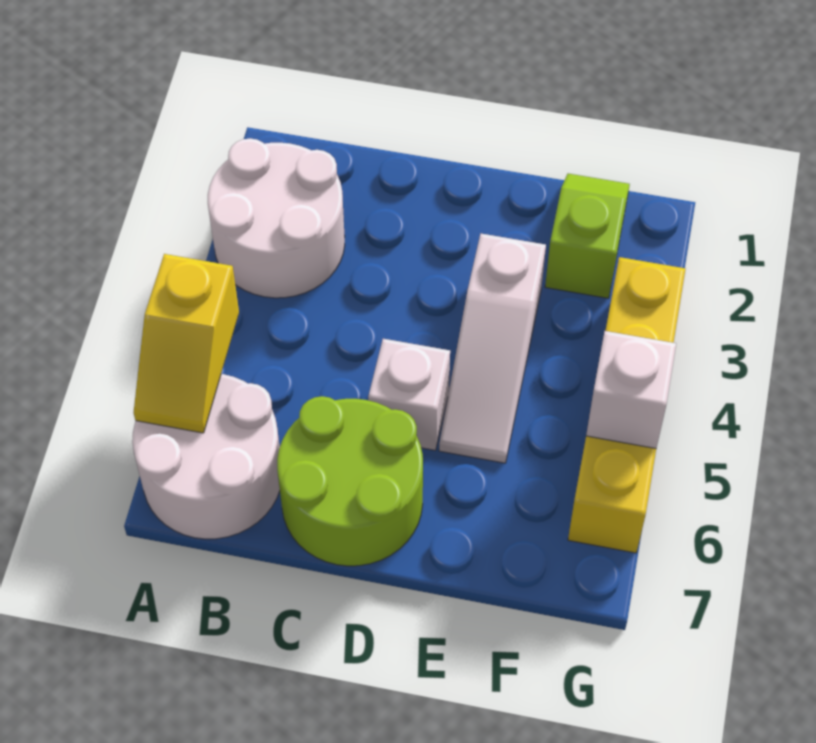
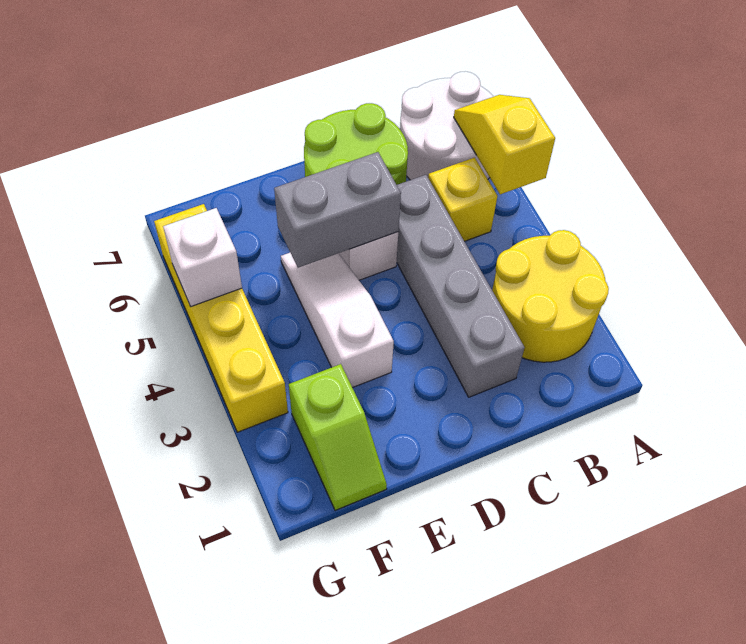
white round brick A2:B3 level 1 -> yellow round brick A2:B3 level 1
none -> yellow brick B5 level 1
none -> grey brick C2:C5 level 1
none -> grey brick D5:E5 level 2

